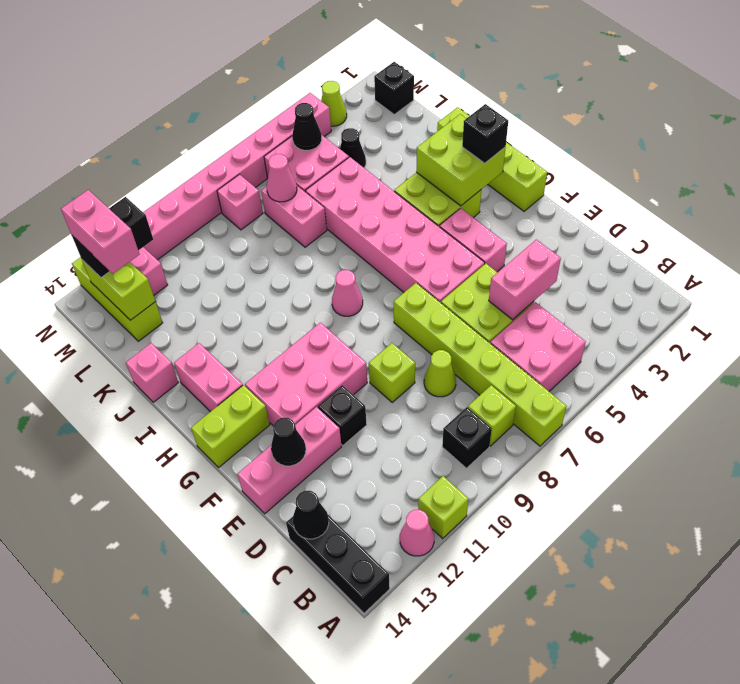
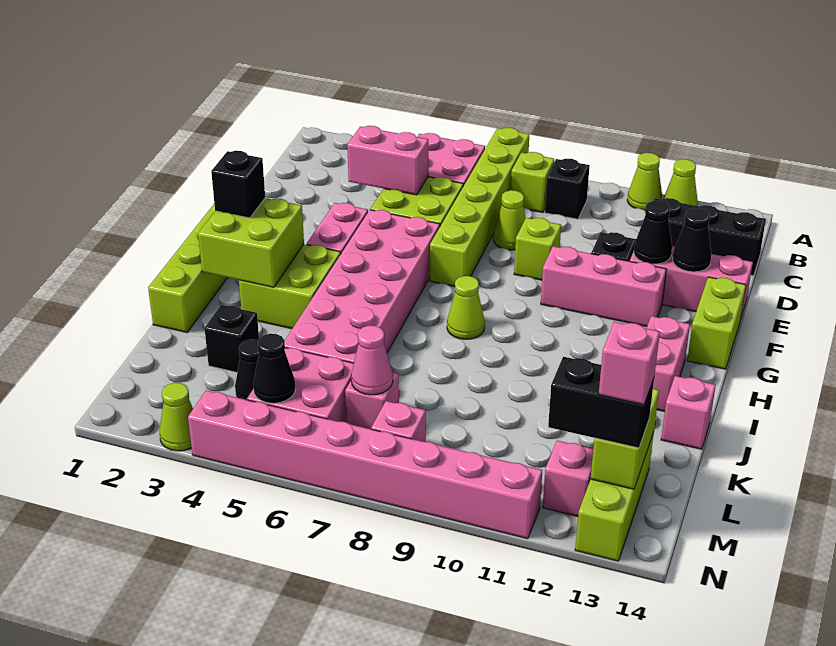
lime brick A11 level 1 -> lime cone A11 level 1
pink cone A12 level 1 -> lime cone A12 level 1
black brick A14:C14 level 1 -> black brick C12:C14 level 1
black cone C14 level 2 -> black cone E12 level 2
pink brick F10:G12 level 1 -> pink brick F10:F12 level 1
lime brick G13:G14 level 1 -> lime brick F14:G14 level 1
pink cone H8 level 1 -> lime cone H8 level 1
pink brick K7:L7 level 1 -> pink brick L7 level 1
pink brick L13:M13 level 4 -> pink brick M13 level 4
black brick M1 level 1 -> black brick K3 level 1

